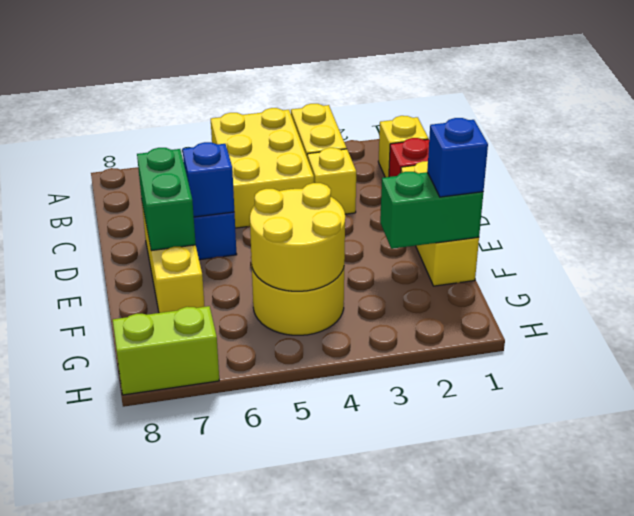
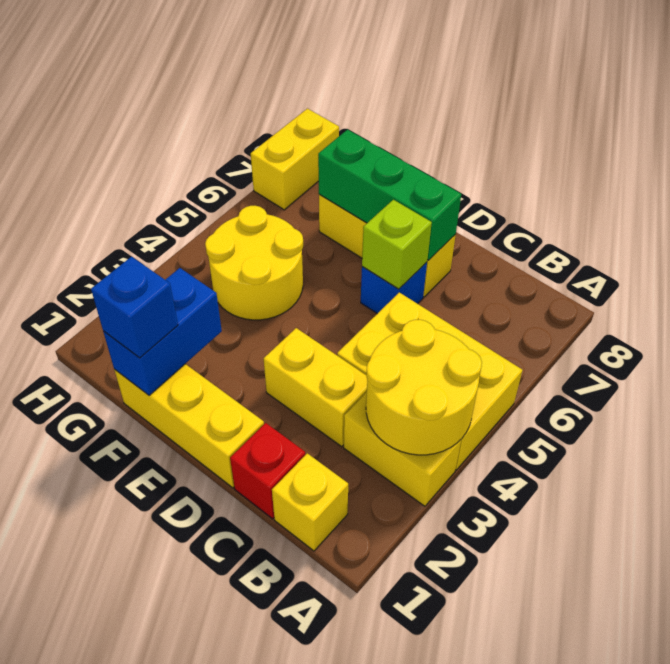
yellow brick C3 level 1 -> yellow brick C3:D3 level 1
blue brick D6 level 2 -> lime brick D6 level 2
green brick D7:E7 level 2 -> green brick D7:F7 level 2
green brick F1:F2 level 2 -> blue brick F1:F2 level 2
yellow round brick F4:G5 level 2 -> yellow round brick A3:B4 level 2
lime brick H7:H8 level 1 -> yellow brick H7:H8 level 1

